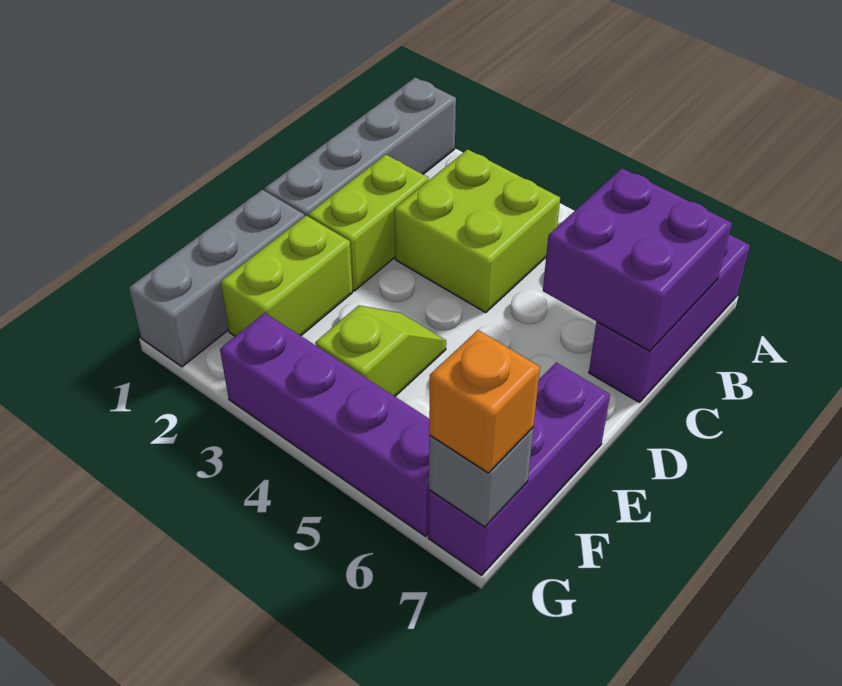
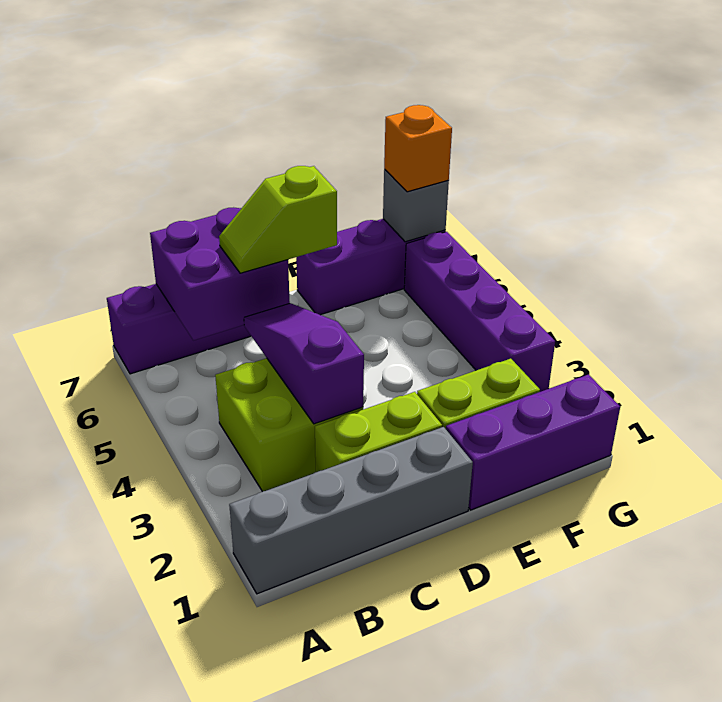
none -> purple slope C3:C5 level 2 top 3
grey brick E1:G1 level 1 -> purple brick E1:G1 level 1
lime slope E4:F4 level 1 top F -> lime slope C6:D6 level 3 top D

